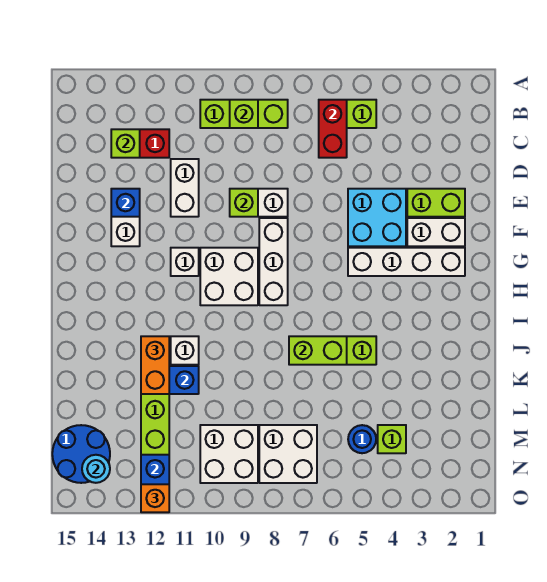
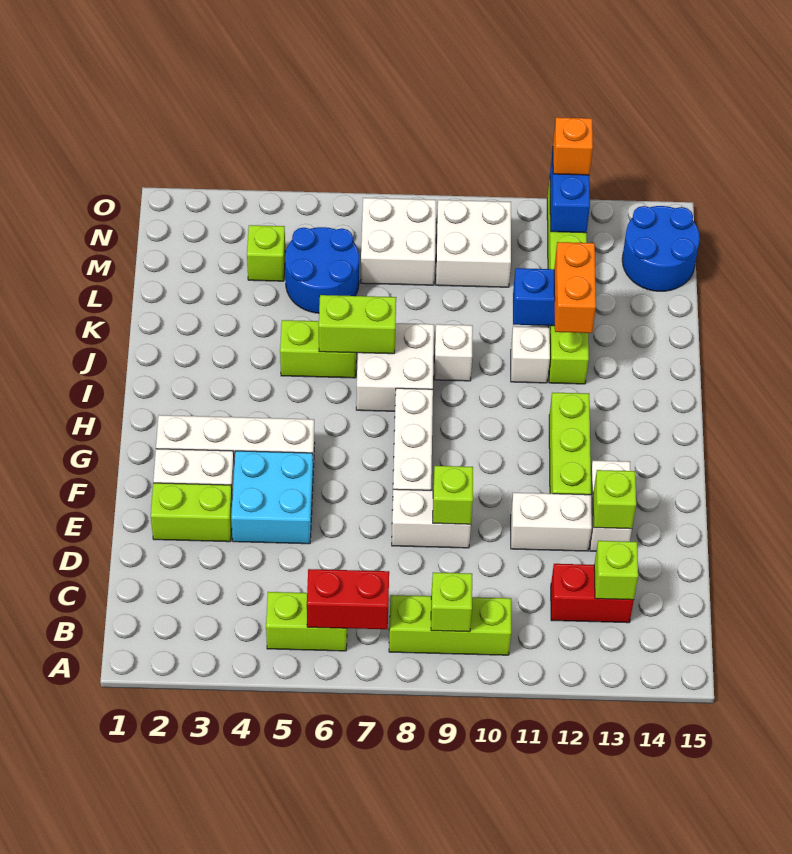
red brick B6:C6 level 2 -> red brick B6:B7 level 2
white brick D11:E11 level 1 -> white brick E11:E12 level 1
blue brick E13 level 2 -> lime brick E13 level 2
none -> lime brick F12:H12 level 1
white brick G9:H10 level 1 -> white brick I7:J8 level 1
white brick G11 level 1 -> white brick J9 level 1
blue round brick M5 level 1 -> blue round brick L5:M6 level 1
cyan round brick N14 level 2 -> none

